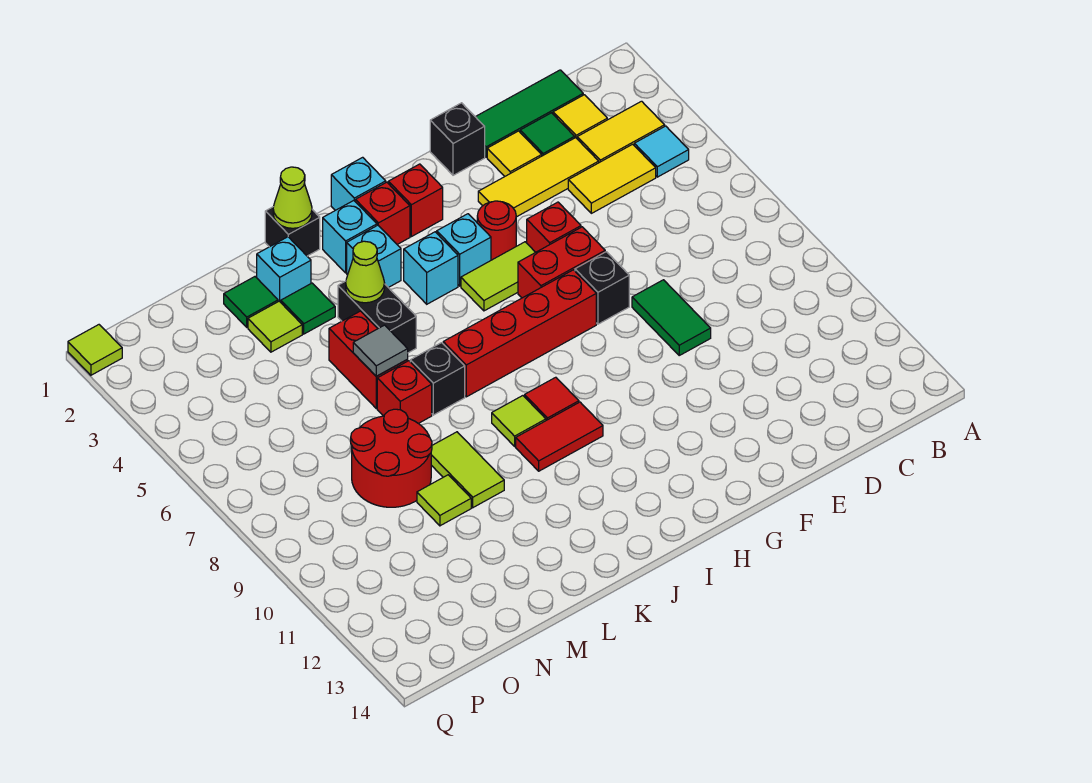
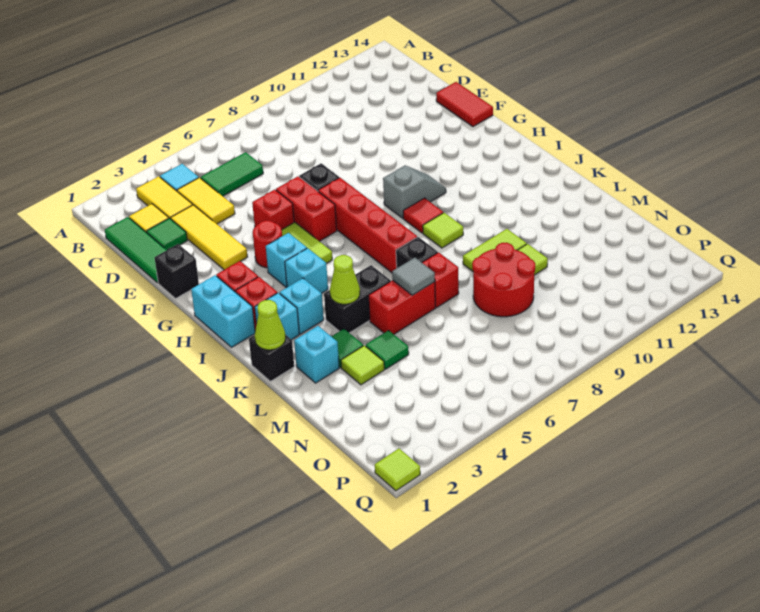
yellow tile E2 level 1 -> none
green tile E8:E9 level 1 -> green tile C5:C6 level 1
none -> grey slope H9:H10 level 1 top 9
cyan brick I1 level 1 -> cyan brick H1:I1 level 1
red tile I10:J10 level 1 -> red tile E14:F14 level 1
green tile M2 level 1 -> green tile M4 level 1

